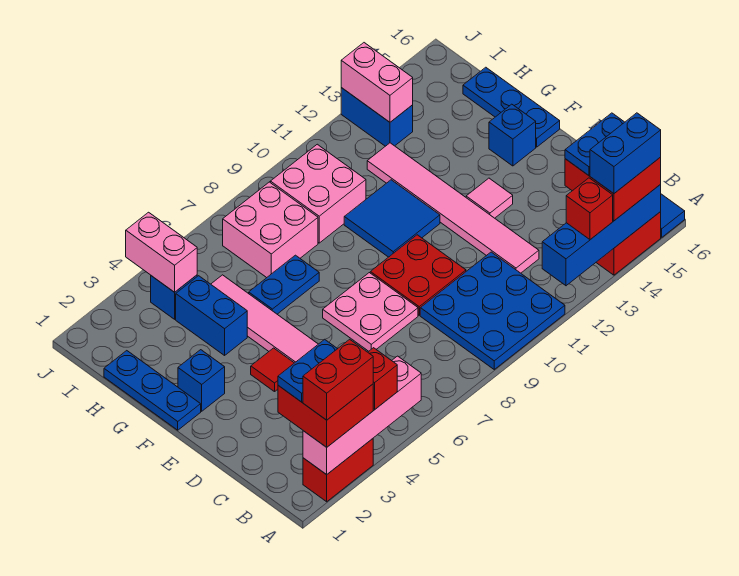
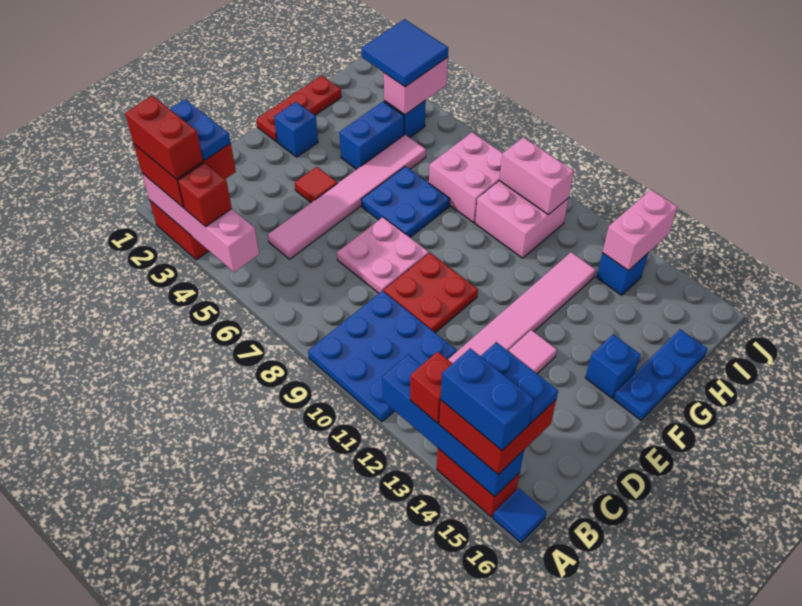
blue plate F1:H1 level 1 -> red plate F1:H1 level 1
blue tile F10:G11 level 1 -> blue tile I3:J4 level 3
blue plate G6:G7 level 1 -> blue plate F6:G7 level 1
none -> pink brick I9:I10 level 2
blue brick I13:J13 level 1 -> blue brick I13 level 1

